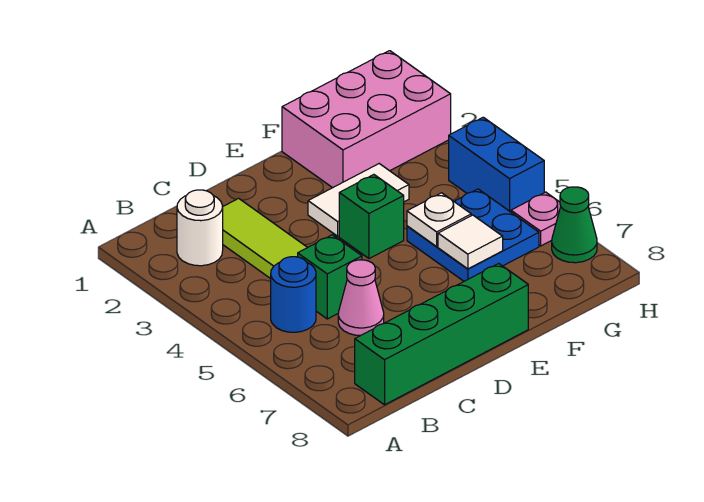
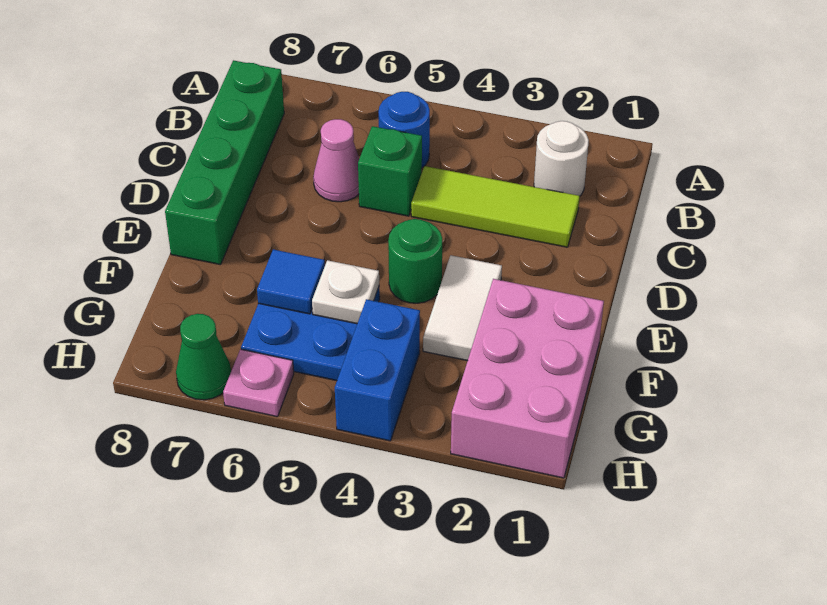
green brick E4 level 1 -> green round brick E4 level 1
white tile F6 level 2 -> blue tile F6 level 2
blue brick H4:H5 level 1 -> blue brick G4:H4 level 1

